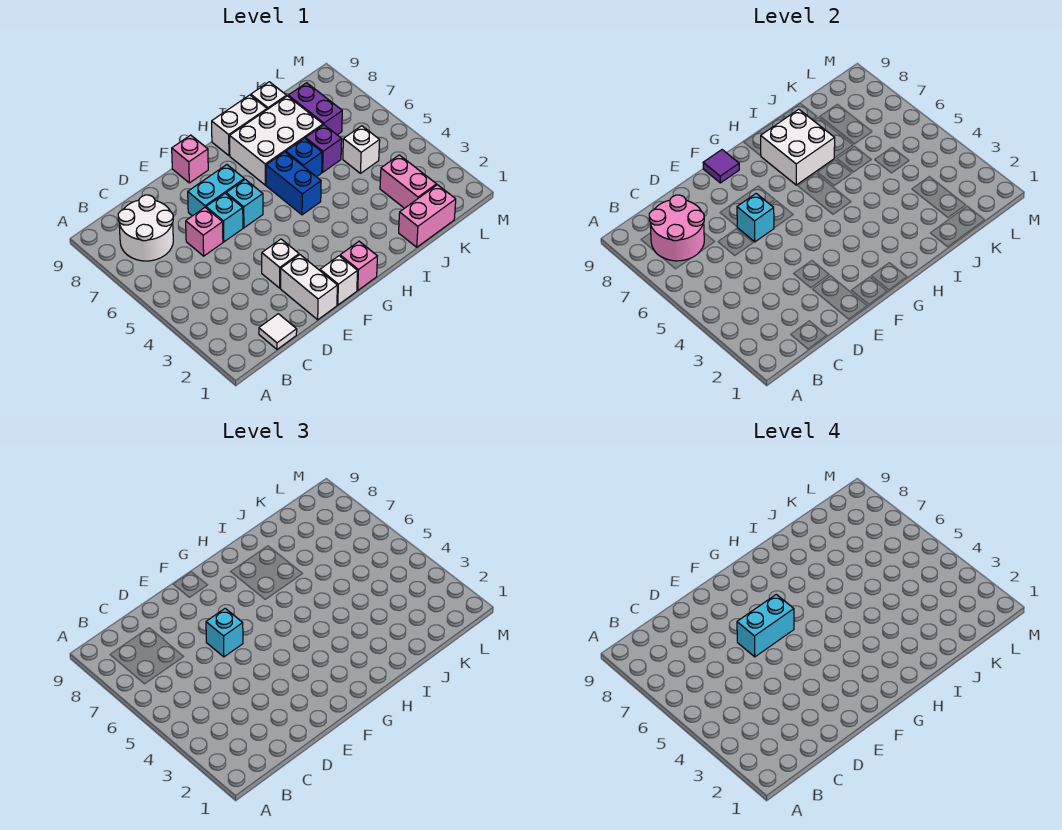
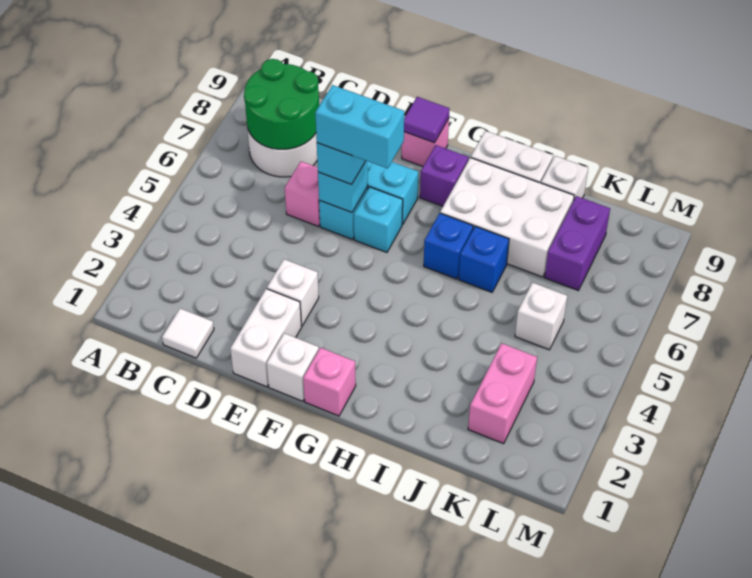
pink round brick B7:C8 level 2 -> green round brick B7:C8 level 2
blue brick H5:H6 level 1 -> blue brick H6 level 1
white brick H7:I8 level 2 -> none
pink brick J1:K1 level 1 -> none
purple brick J6 level 1 -> purple brick G8 level 1

